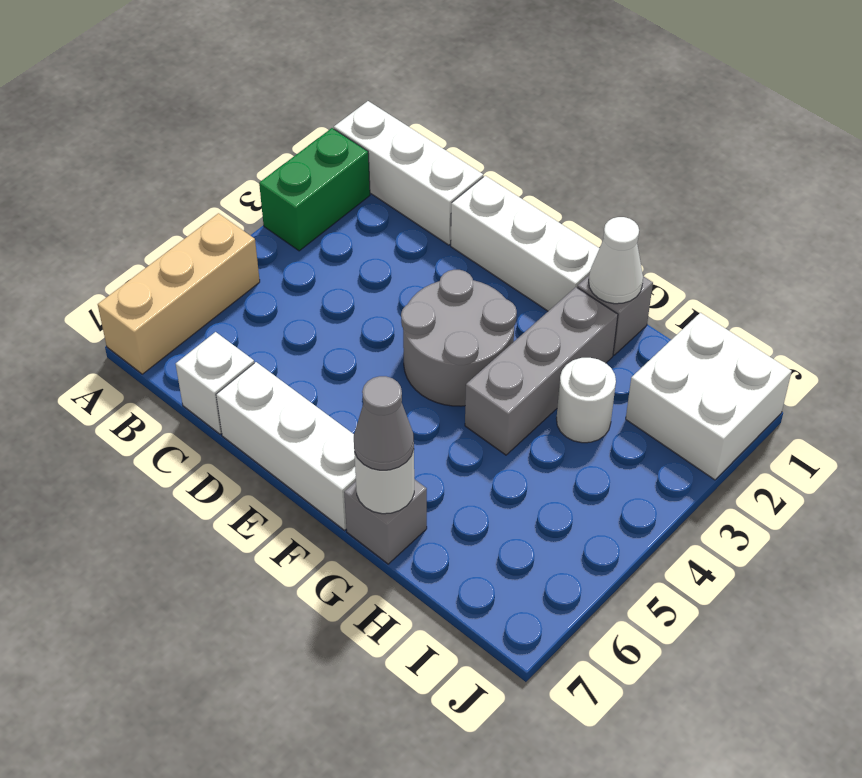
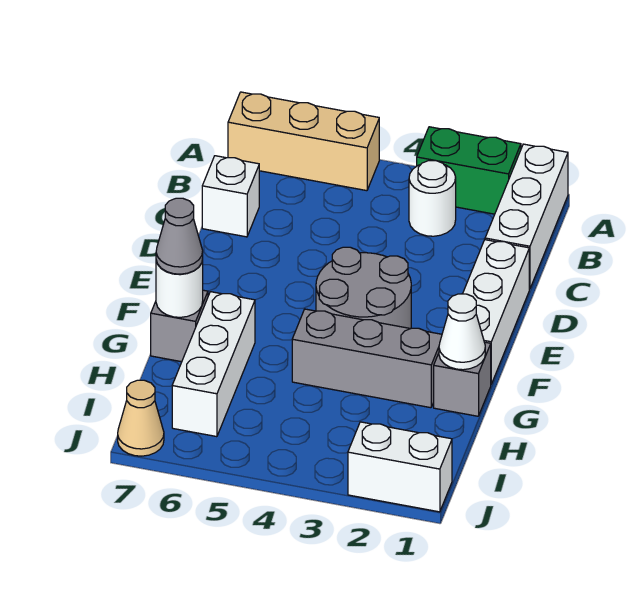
white brick D7:F7 level 1 -> white brick G6:I6 level 1
white round brick H3 level 1 -> white round brick B3 level 1
white brick I1:J2 level 1 -> white brick J1:J2 level 1
none -> tan cone J7 level 1

